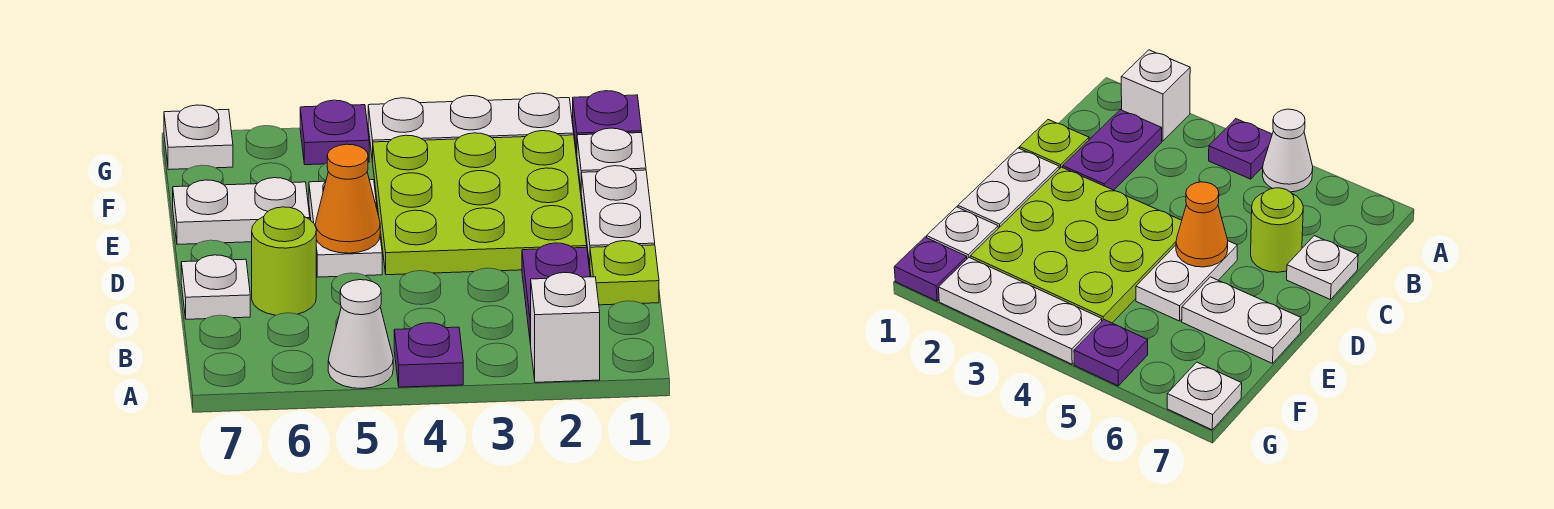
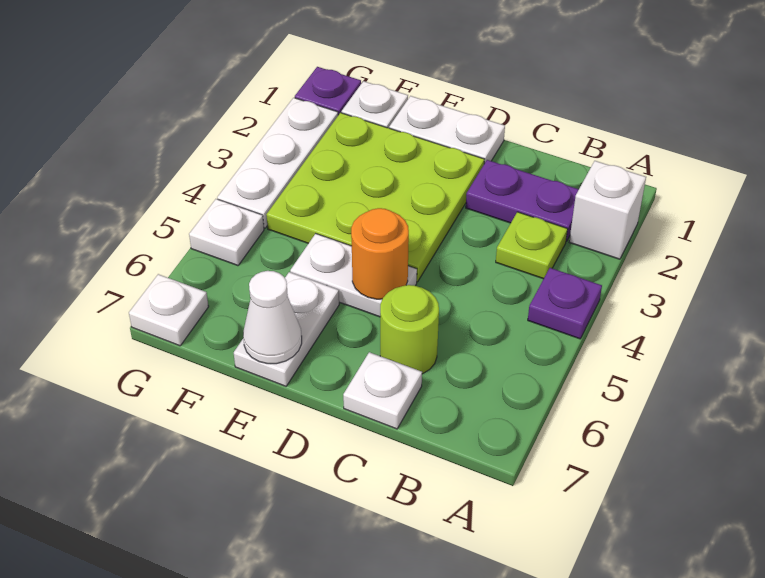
white cone A5 level 1 -> white cone E7 level 2
lime plate C1 level 1 -> lime plate B3 level 1
orange cone D5 level 2 -> orange round brick D5 level 2
purple plate G5 level 1 -> white plate G5 level 1

